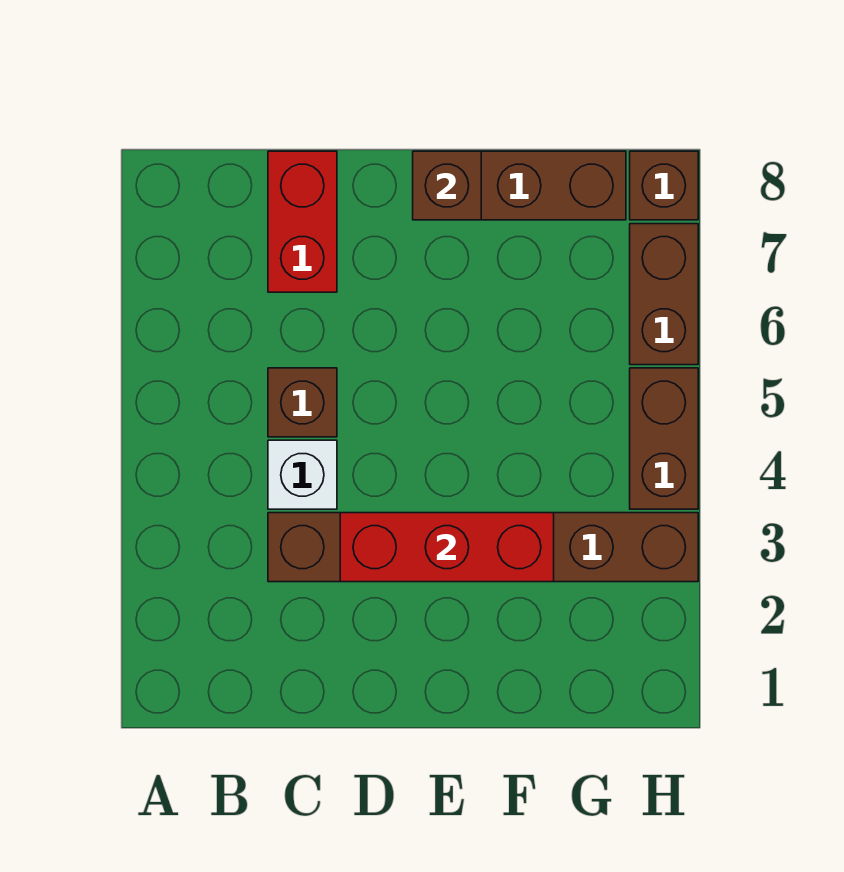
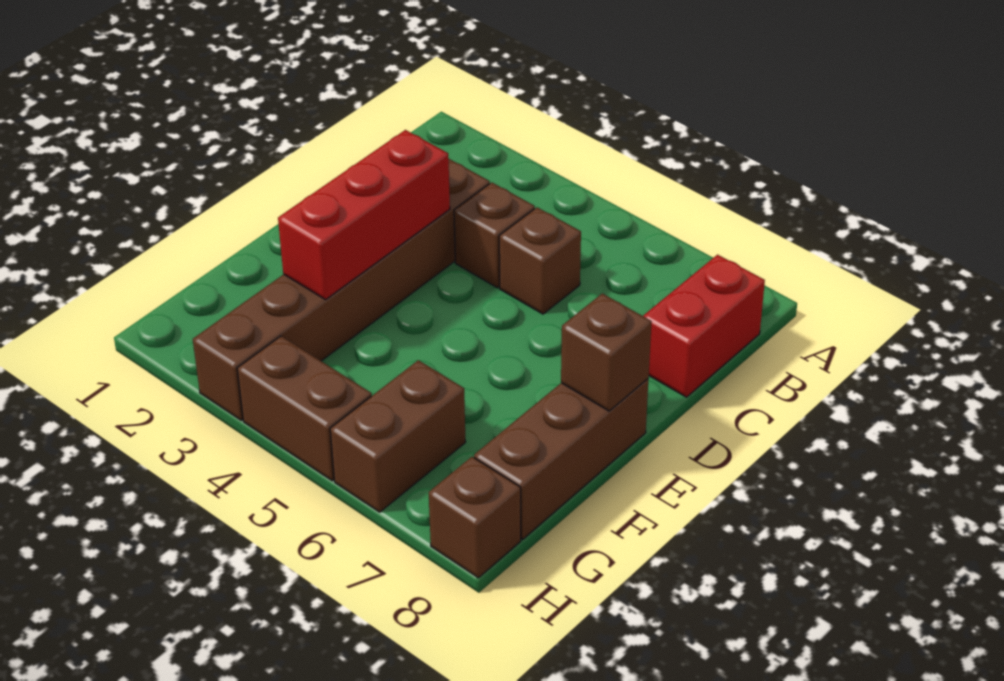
white brick C4 level 1 -> brown brick C4 level 1
red brick C7:C8 level 1 -> red brick B8:C8 level 1
brown brick H6:H7 level 1 -> brown brick G6:H6 level 1

